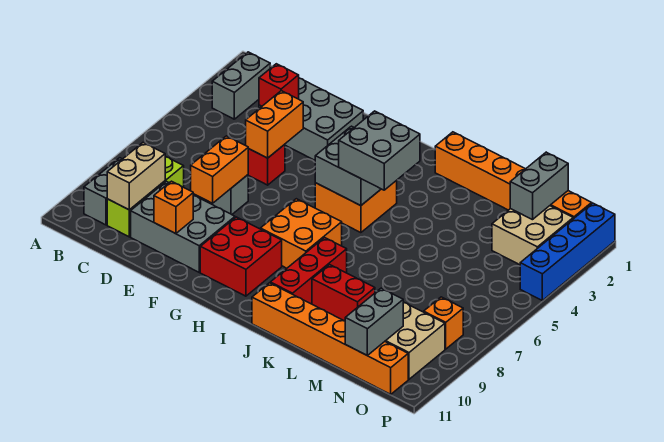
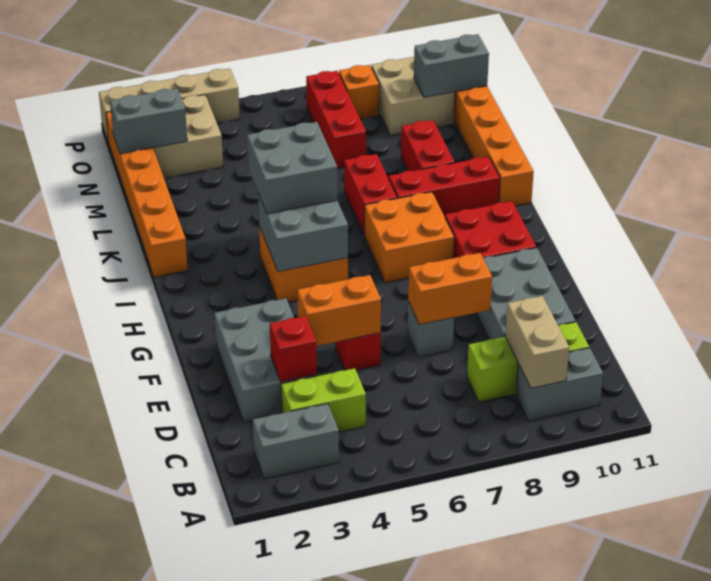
none -> lime brick C3:C4 level 1
tan brick C9:C10 level 2 -> tan brick B9:C9 level 2
orange brick E10 level 2 -> none
none -> red brick J7:K7 level 1
none -> red brick M7:O7 level 1
blue brick P1:P4 level 1 -> tan brick P1:P4 level 1

